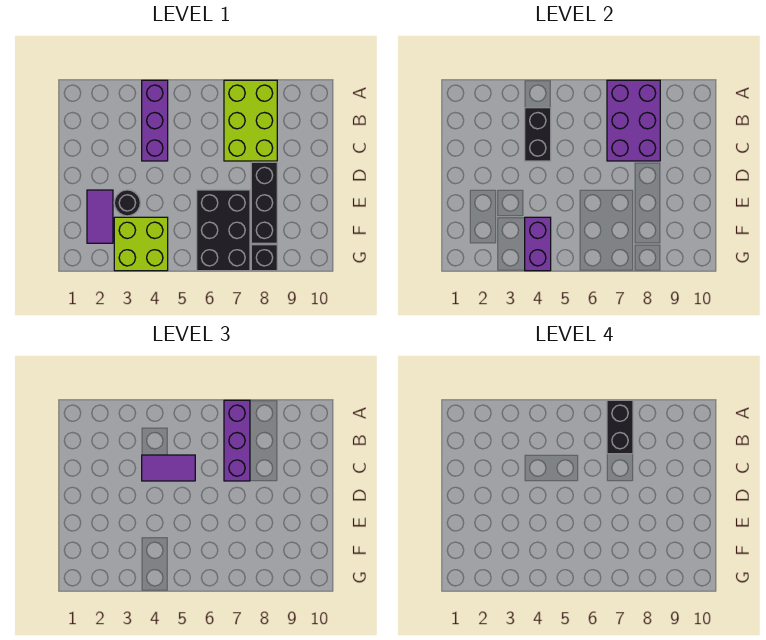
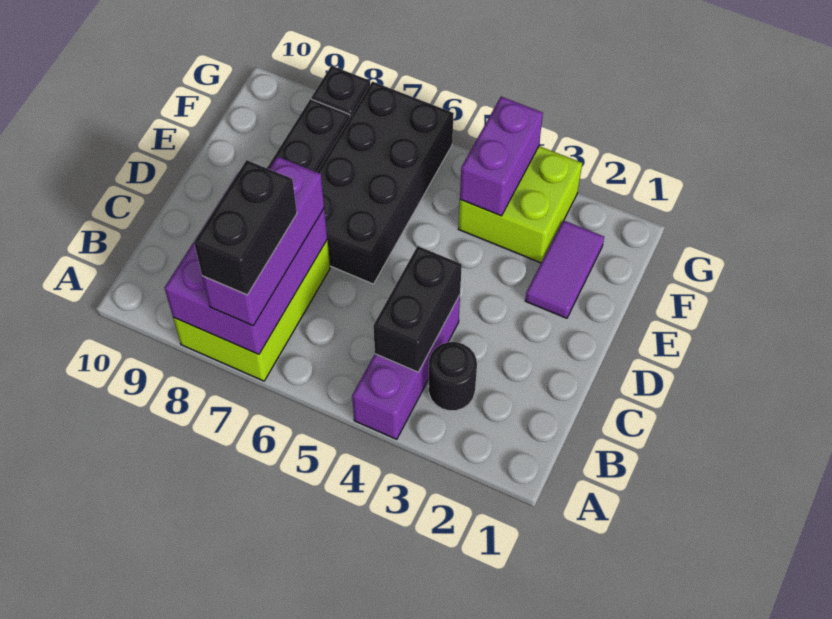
purple tile C4:C5 level 3 -> none
black round brick E3 level 1 -> black round brick B3 level 1
black brick E6:G7 level 1 -> black brick D6:G7 level 1

